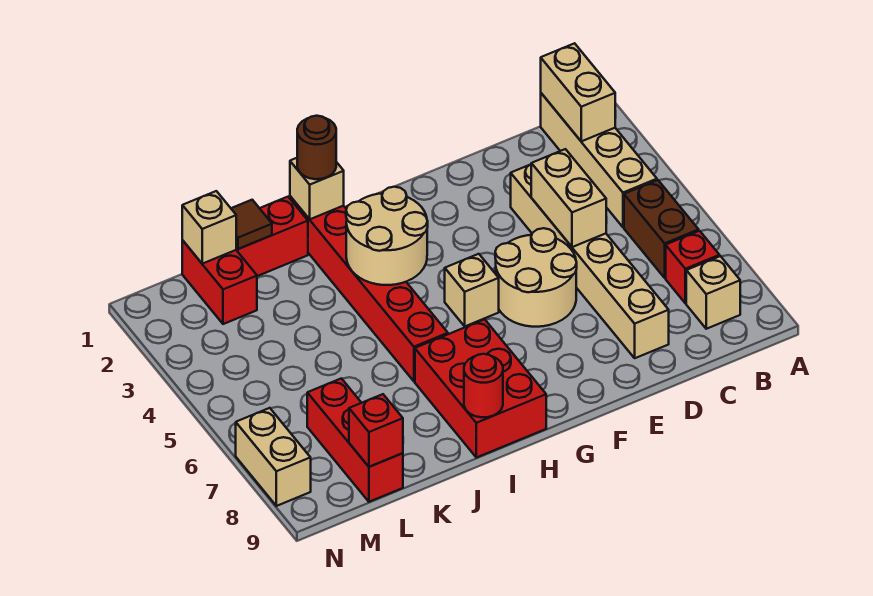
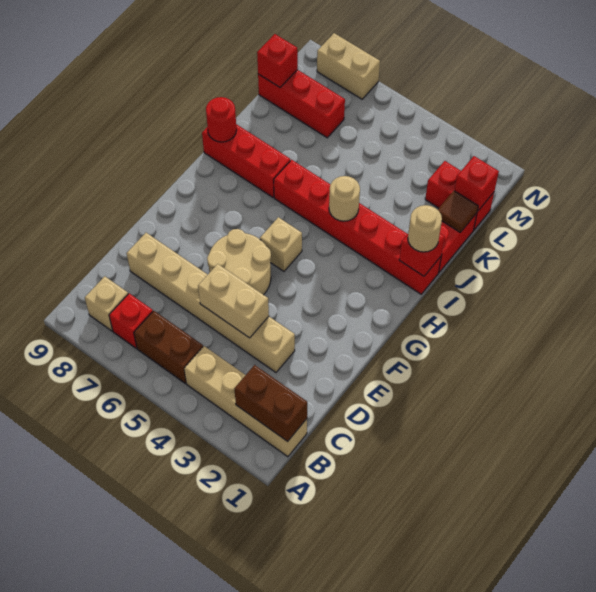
tan brick B1:B2 level 2 -> brown brick B1:B2 level 2
tan round brick H3:I4 level 2 -> tan round brick I4 level 2
red brick H7:I9 level 1 -> red brick I7:I9 level 1
tan brick I1 level 2 -> red brick I1 level 2
brown round brick I1 level 3 -> tan round brick I1 level 3
tan brick L1 level 2 -> red brick L1 level 2

